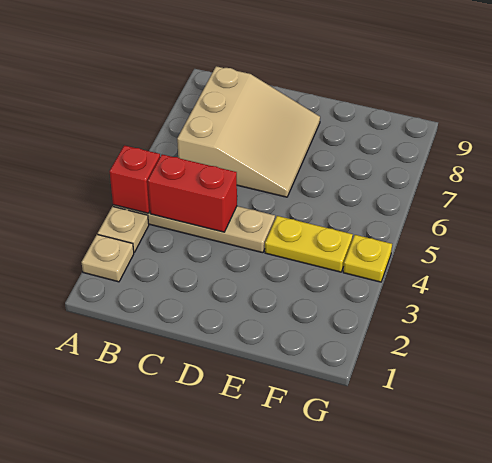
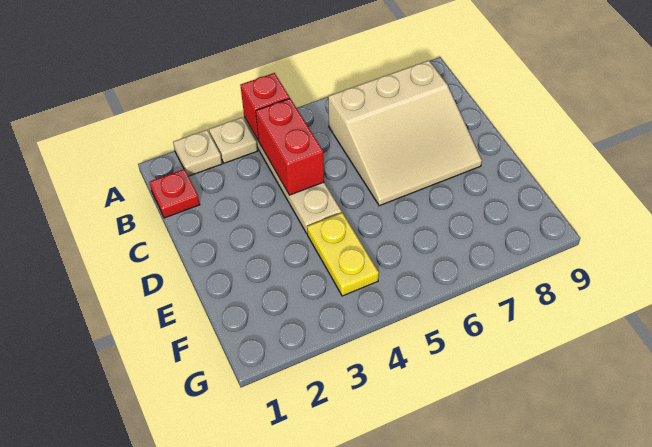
none -> red plate B1 level 1
yellow plate G4 level 1 -> none

